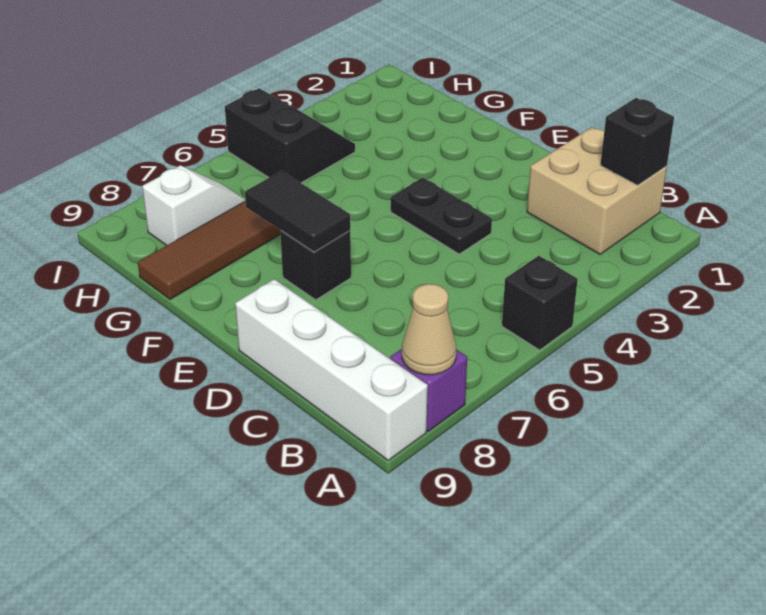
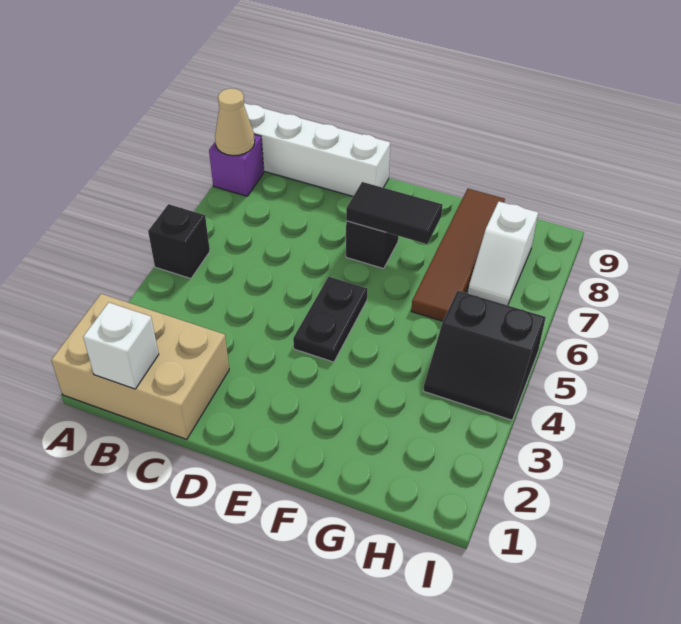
tan brick B1:C2 level 1 -> tan brick A1:C2 level 1
black brick B1 level 2 -> white brick B1 level 2
black plate D4:E4 level 1 -> black plate E4:E5 level 1

